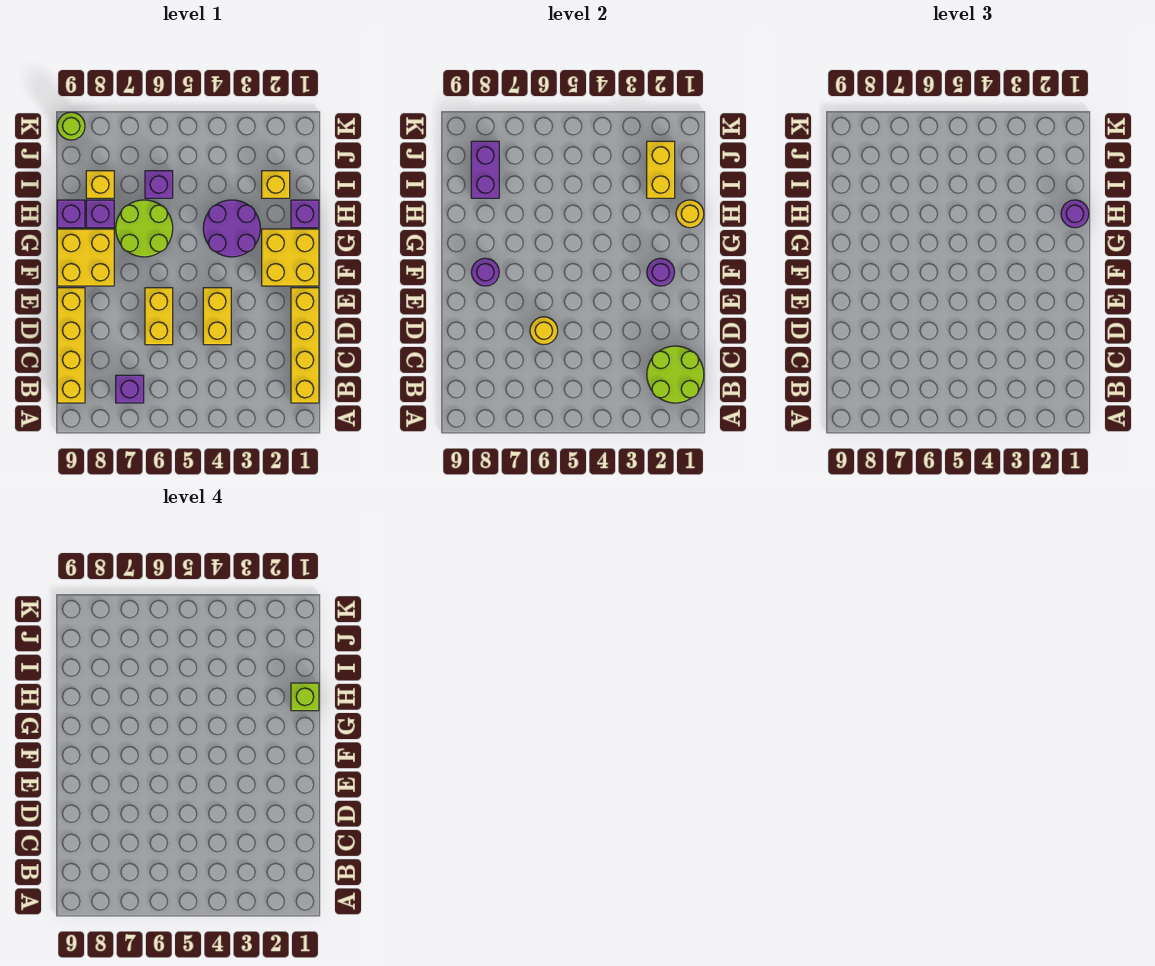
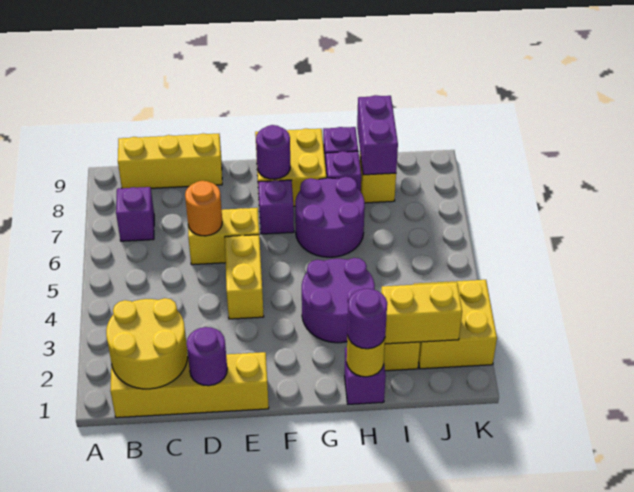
lime round brick B1:C2 level 2 -> yellow round brick B1:C2 level 2
yellow brick B9:E9 level 1 -> yellow brick B9:D9 level 1
yellow brick D4:E4 level 1 -> yellow brick E4:E5 level 1
yellow round brick D6 level 2 -> orange round brick D6 level 2
yellow brick F1:G2 level 1 -> yellow brick J2:K3 level 1
purple round brick F2 level 2 -> purple round brick D1 level 2
lime round brick G6:H7 level 1 -> purple round brick G6:H7 level 1
lime brick H1 level 4 -> none
purple brick I6 level 1 -> purple brick F7 level 1
purple brick I8:J8 level 2 -> purple brick I8:I9 level 2
lime round brick K9 level 1 -> none

